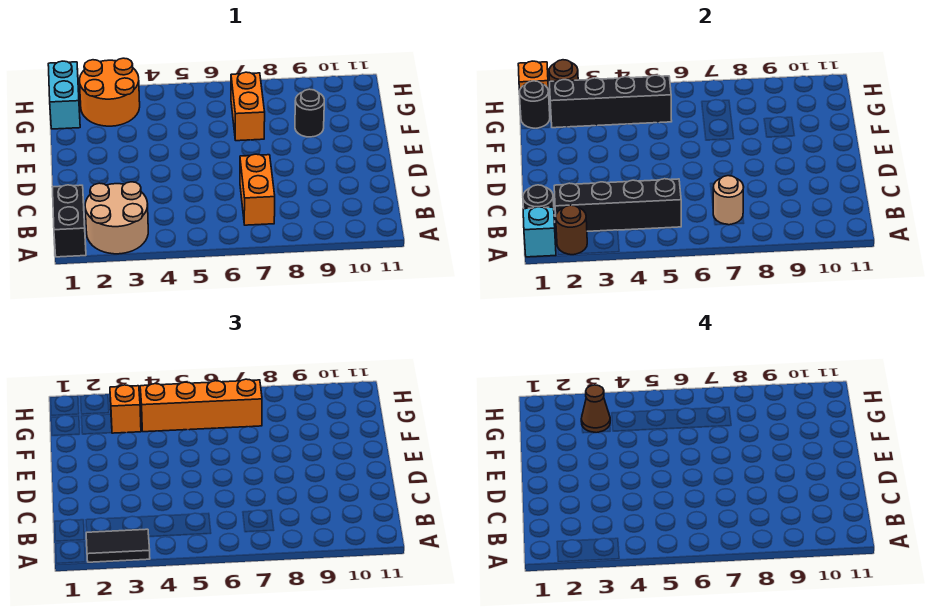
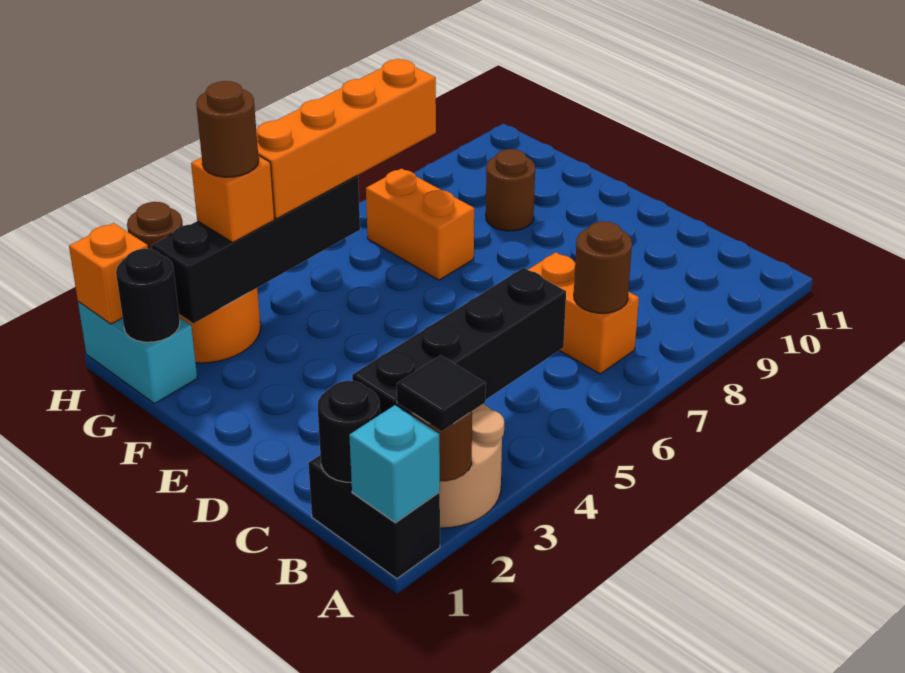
black tile A2:A3 level 3 -> black tile A2 level 3
tan round brick B7 level 2 -> brown round brick B7 level 2
black round brick F9 level 1 -> brown round brick F9 level 1
brown cone G3 level 4 -> brown round brick G3 level 4

